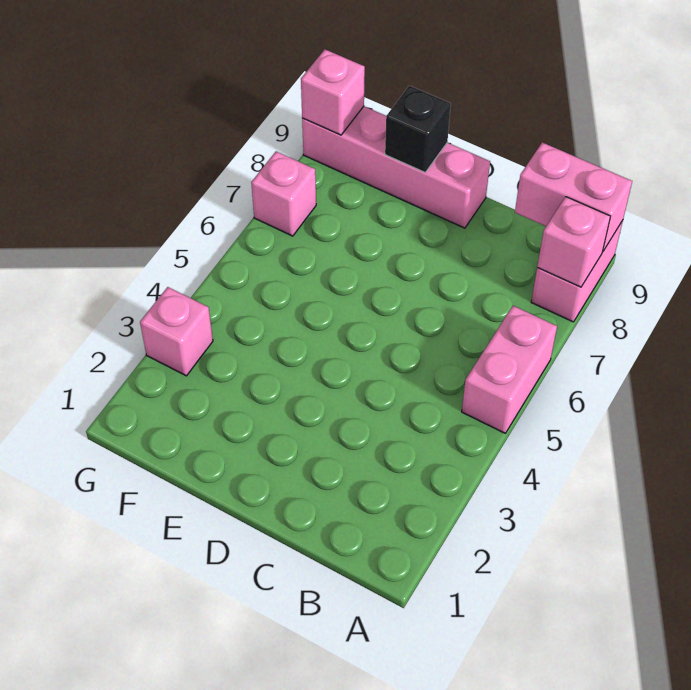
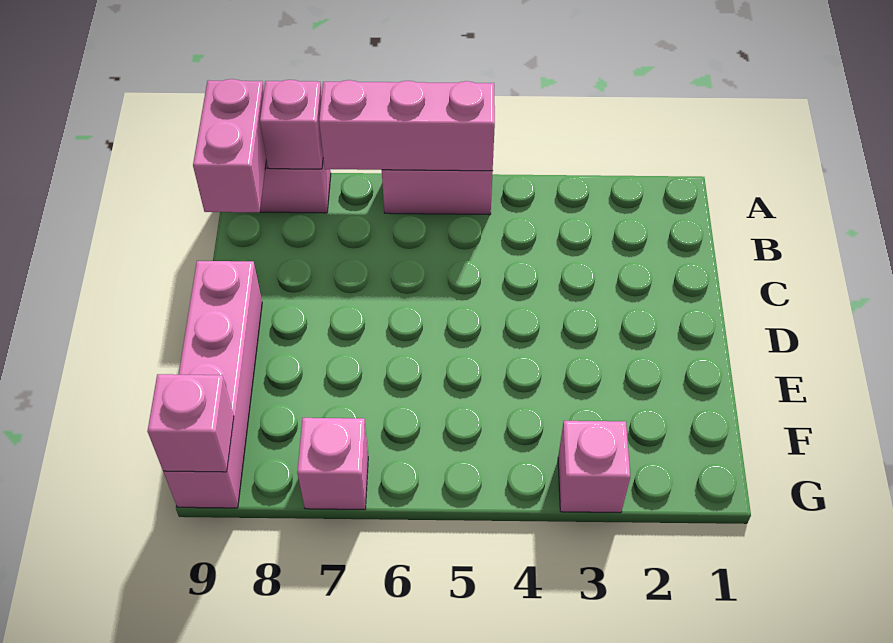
none -> pink brick A5:A7 level 2
black brick E9 level 2 -> none

